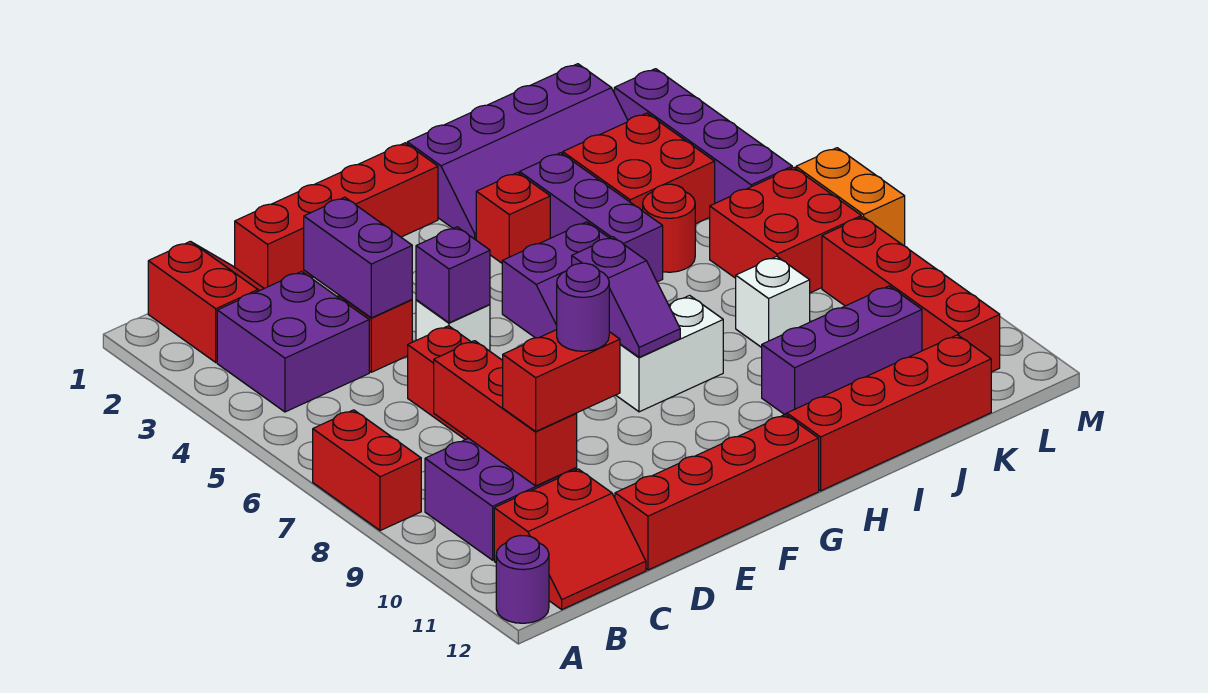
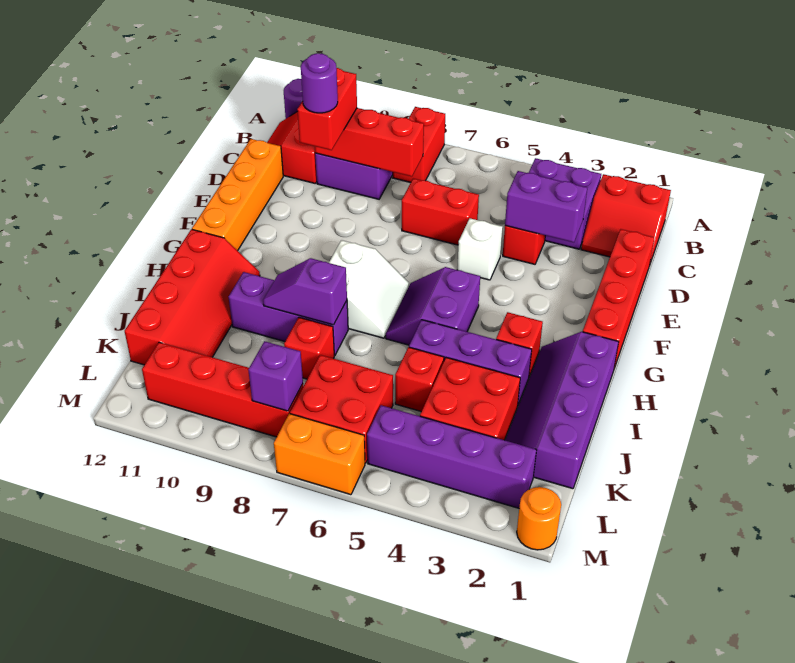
red brick A7:A8 level 1 -> red brick A8:B8 level 1
red brick D12:G12 level 1 -> orange brick D12:G12 level 1
purple brick E5 level 2 -> purple brick L8 level 2
purple slope G7:G8 level 2 top 7 -> purple slope I8:I9 level 2 top 8
purple brick I10:K10 level 1 -> purple brick I8:I10 level 1
red round brick J5 level 1 -> red brick J5 level 1
white brick J8 level 1 -> red brick J8 level 1
none -> orange round brick M1 level 1

